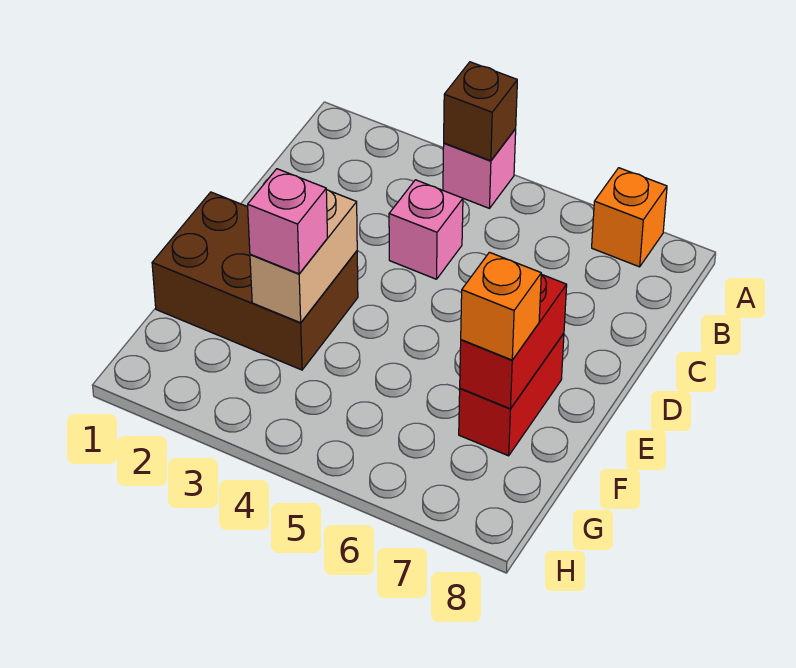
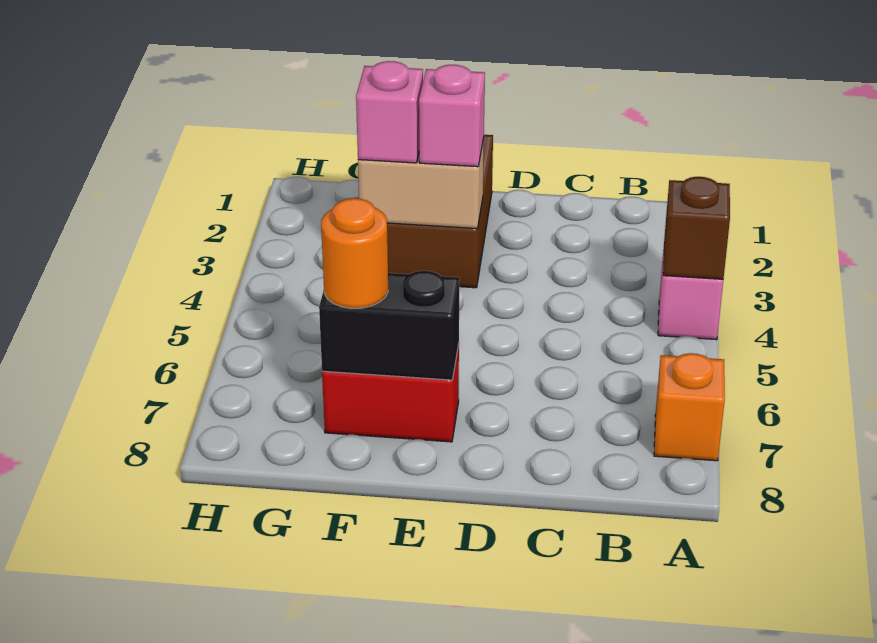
pink brick C4 level 1 -> pink brick E3 level 3
red brick E7:F7 level 2 -> black brick E7:F7 level 2
orange brick F7 level 3 -> orange round brick F7 level 3

